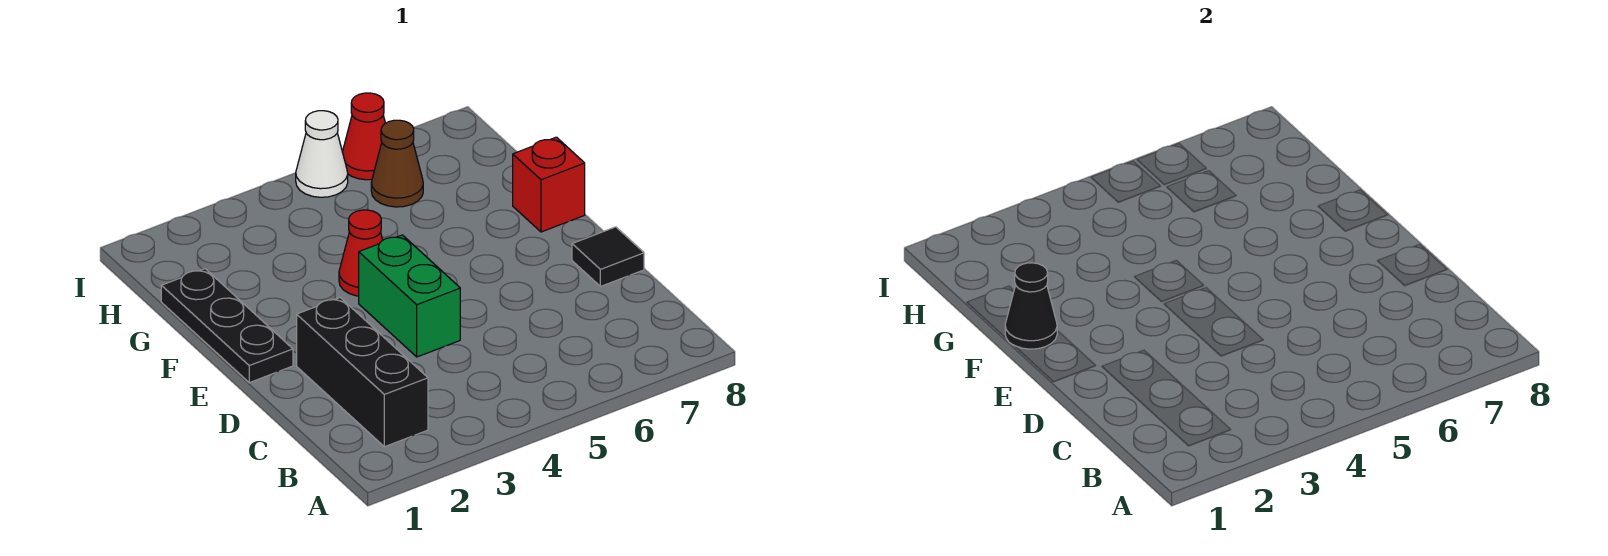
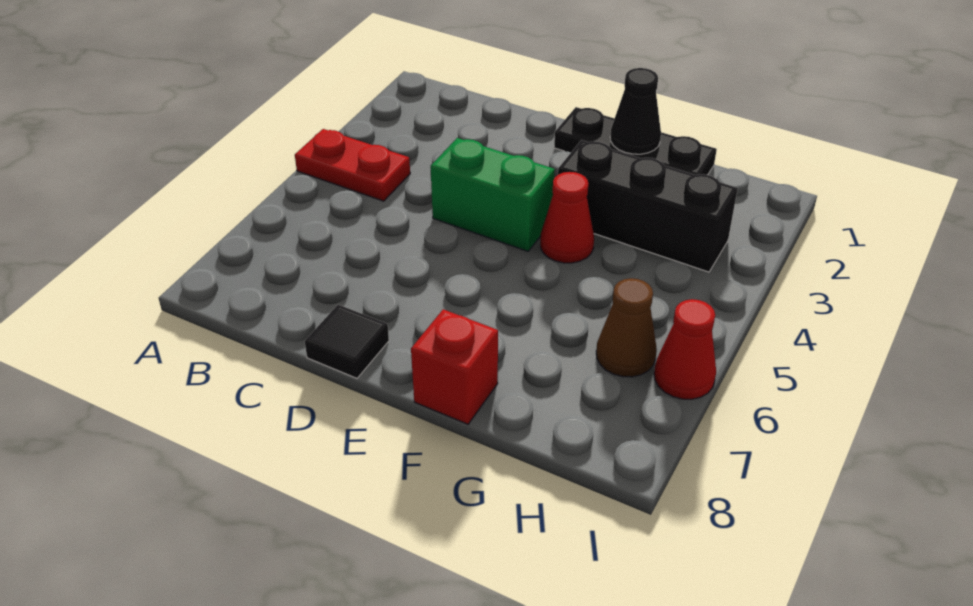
none -> red plate A4:B4 level 1
black brick B2:D2 level 1 -> black brick F3:H3 level 1
white cone I5 level 1 -> none

